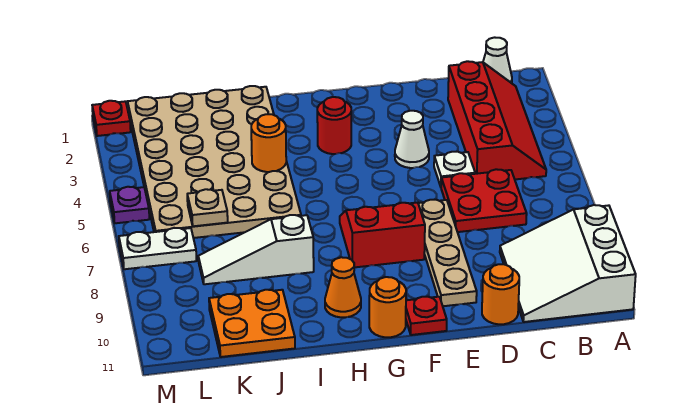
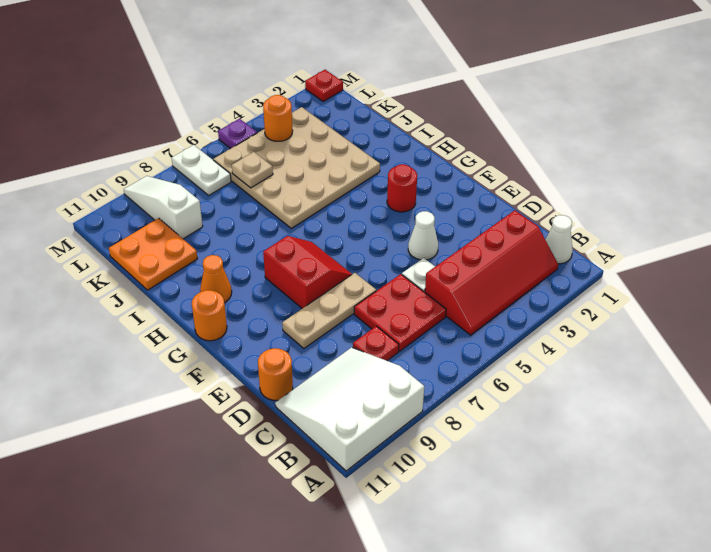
tan plate E7:E10 level 1 -> tan plate E7:E9 level 1
red plate F11 level 1 -> red plate C8 level 1
tan plate I1:L6 level 1 -> tan plate I3:L6 level 1
orange round brick I4 level 2 -> orange round brick L4 level 2
white slope I8:K8 level 1 top I -> white slope K9:M9 level 1 top K

